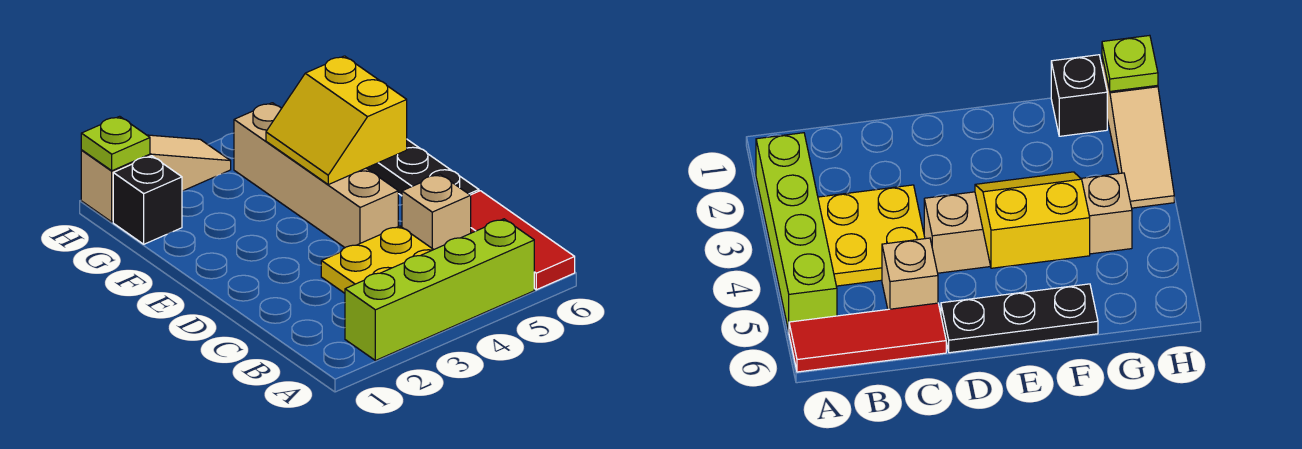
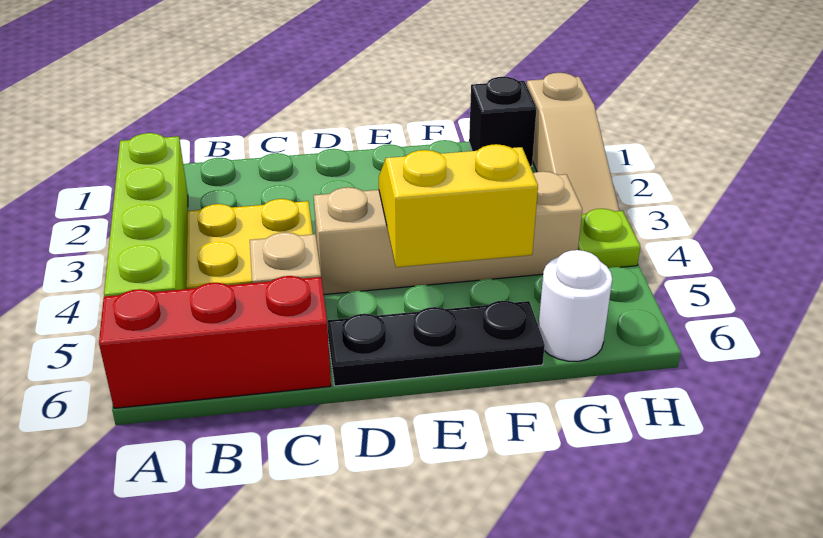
red tile A6:C6 level 1 -> red brick A6:C6 level 1
none -> white round brick G6 level 1
lime plate H1 level 2 -> lime plate H4 level 1

